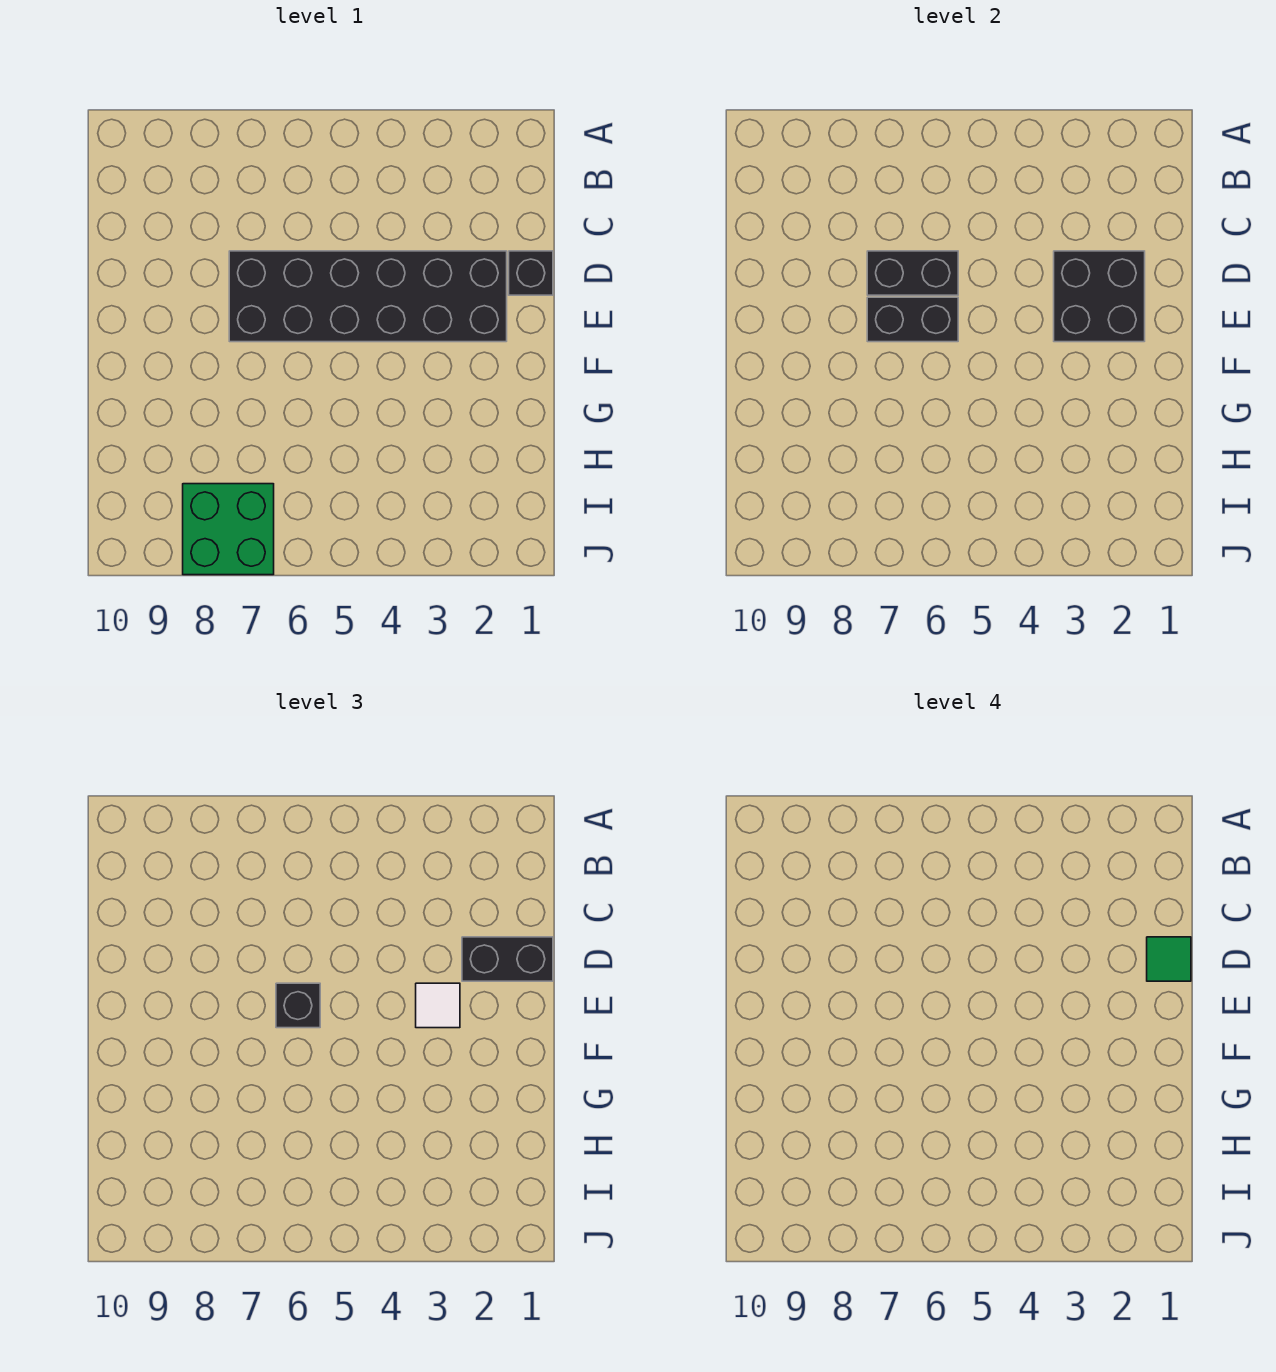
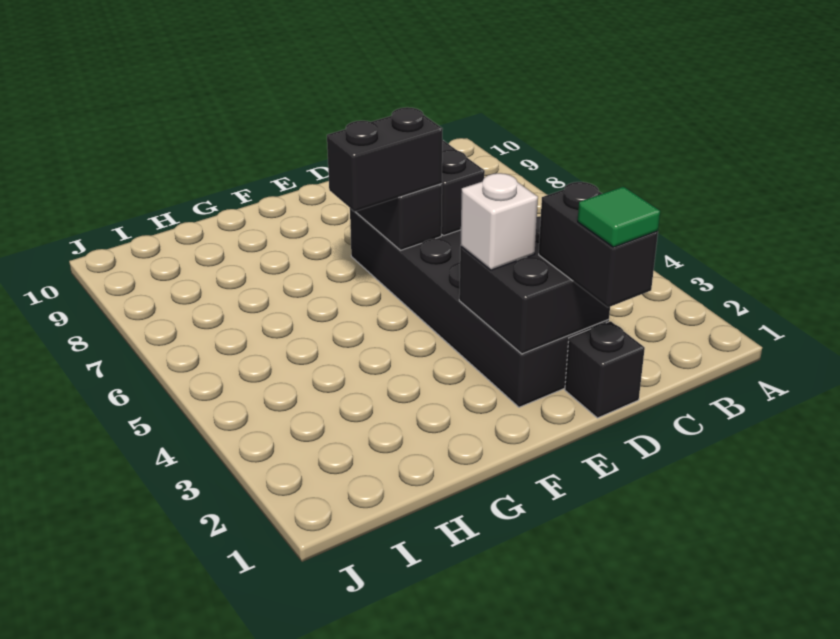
white tile E3 level 3 -> white brick E3 level 3
black brick E6 level 3 -> black brick E6:F6 level 3
green brick I7:J8 level 1 -> none

